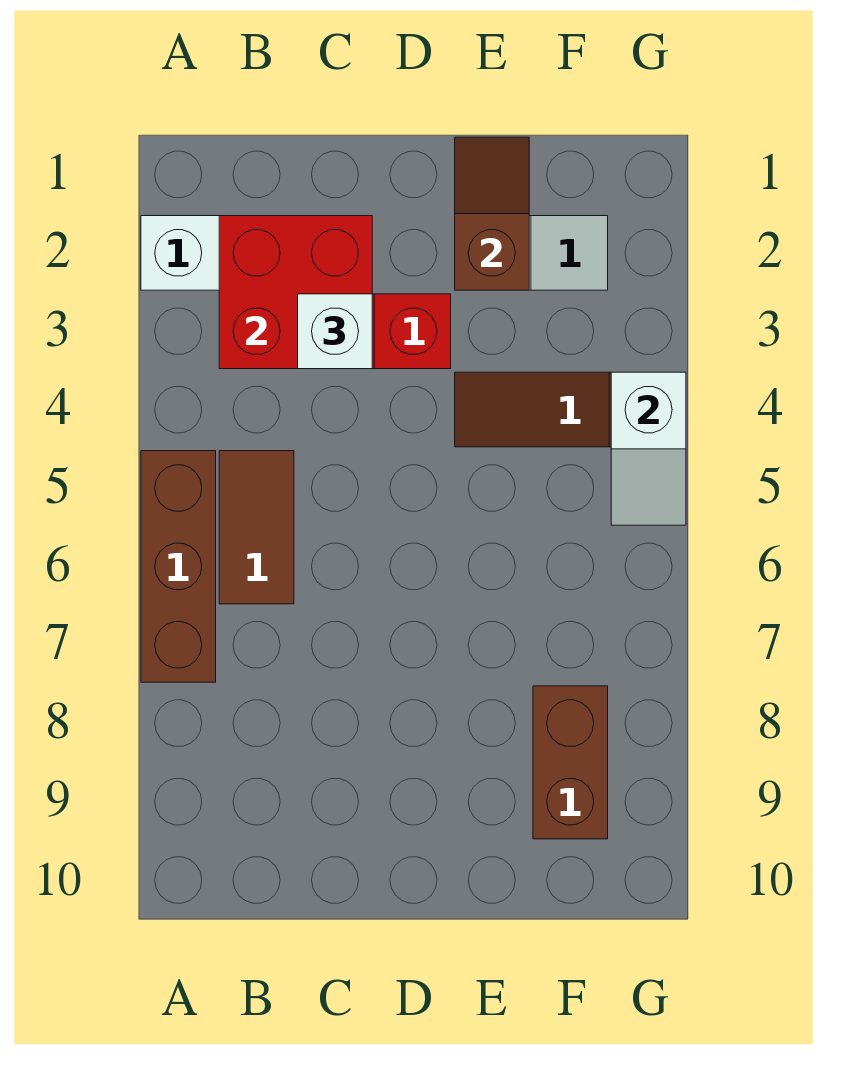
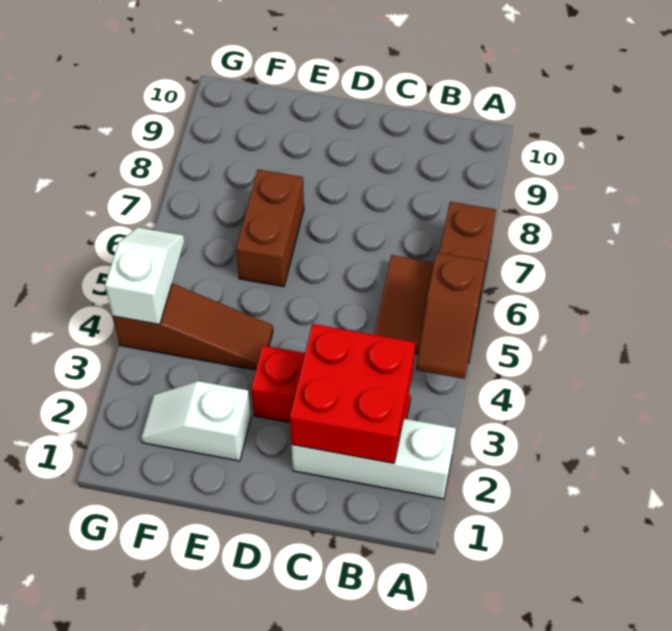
white brick C3 level 3 -> none
brown slope E1:E2 level 2 top 2 -> brown slope A4:A5 level 2 top 5
brown brick F8:F9 level 1 -> brown brick E6:E7 level 1

